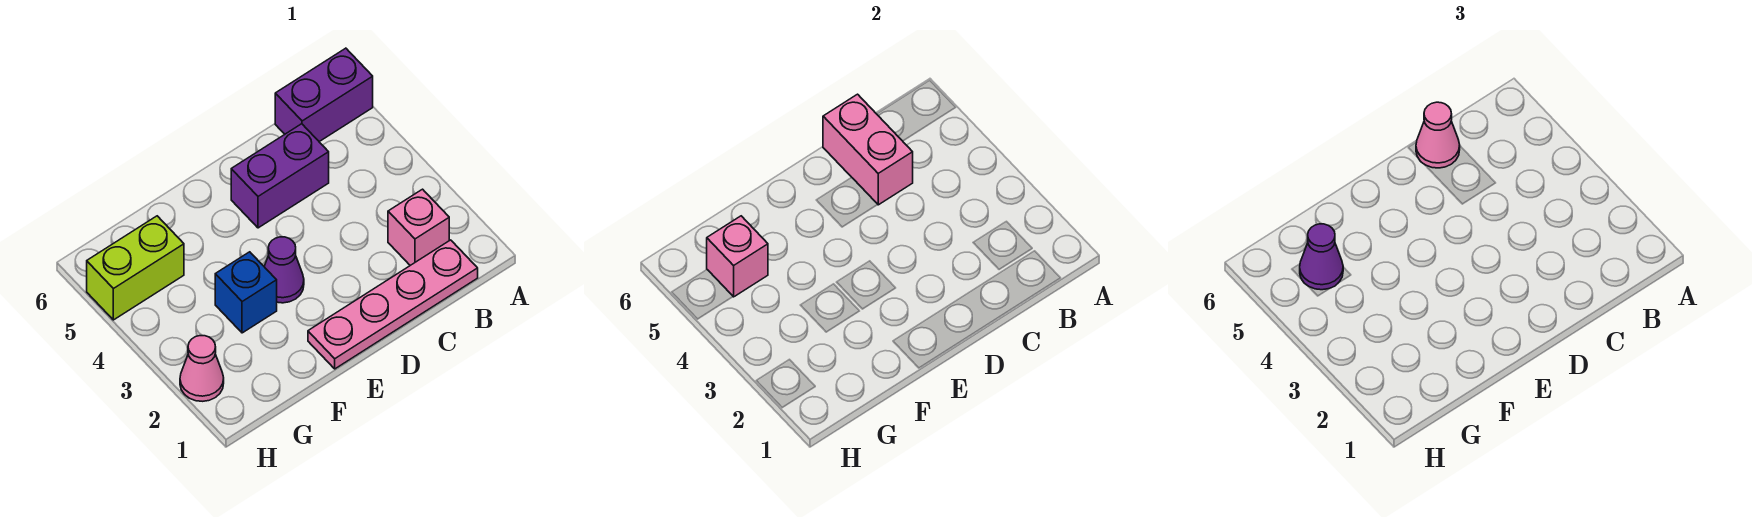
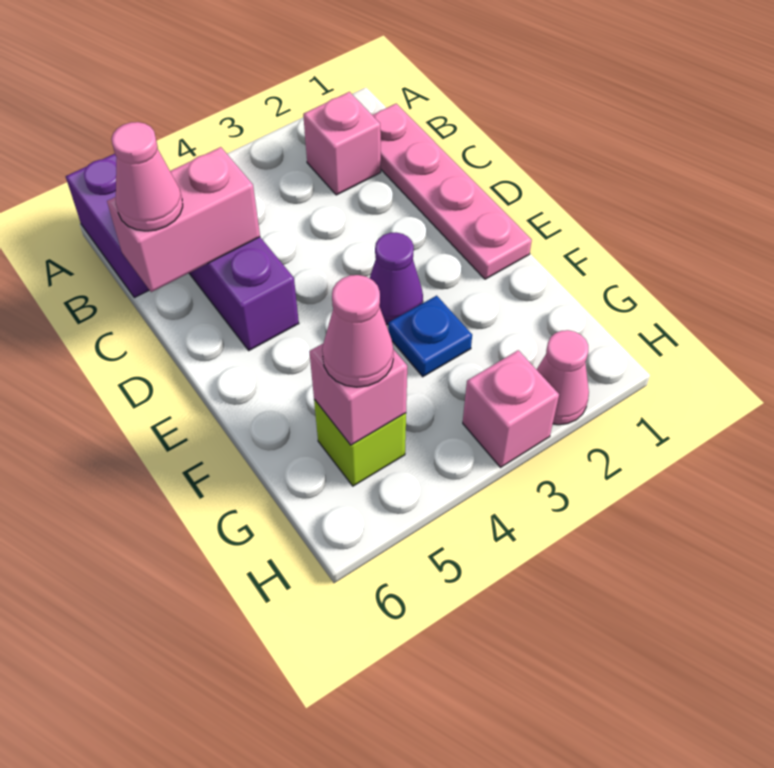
blue brick F3 level 1 -> blue plate F3 level 1
lime brick G5:H5 level 1 -> lime brick G5 level 1
purple cone G5 level 3 -> pink cone G5 level 3
none -> pink brick H3 level 1

